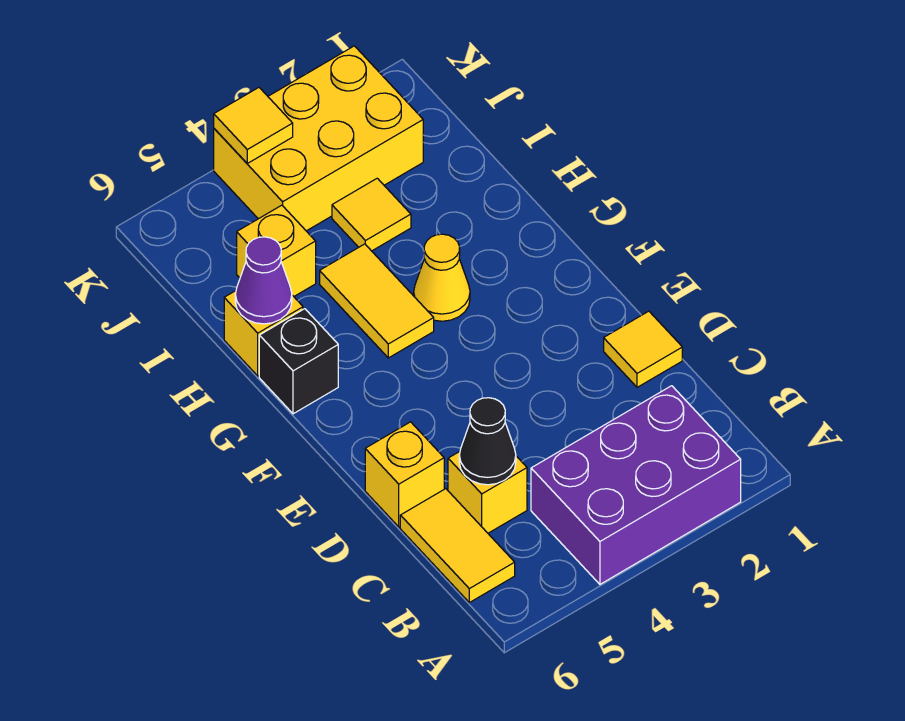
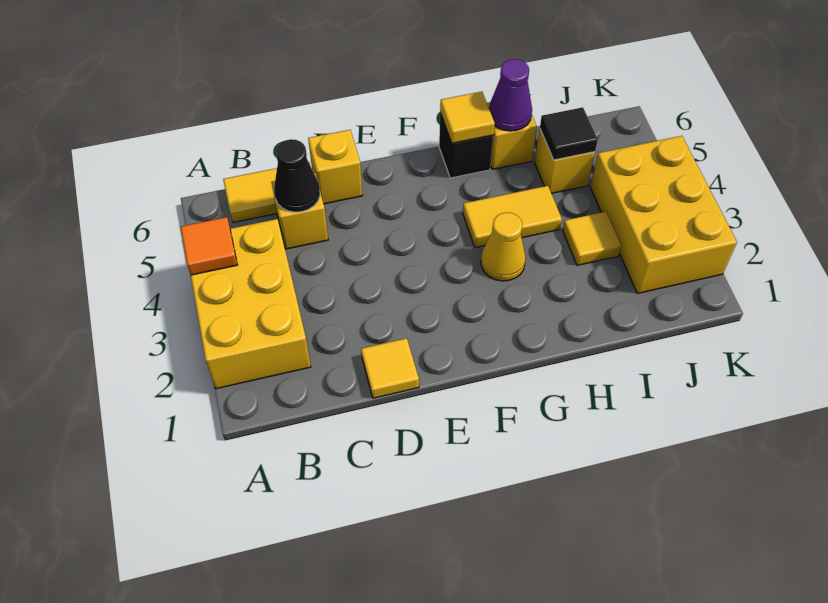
purple brick A2:B4 level 1 -> yellow brick A2:B4 level 1
none -> orange tile A4 level 2
none -> black tile I5 level 2
yellow tile K4 level 2 -> yellow tile G6 level 2

